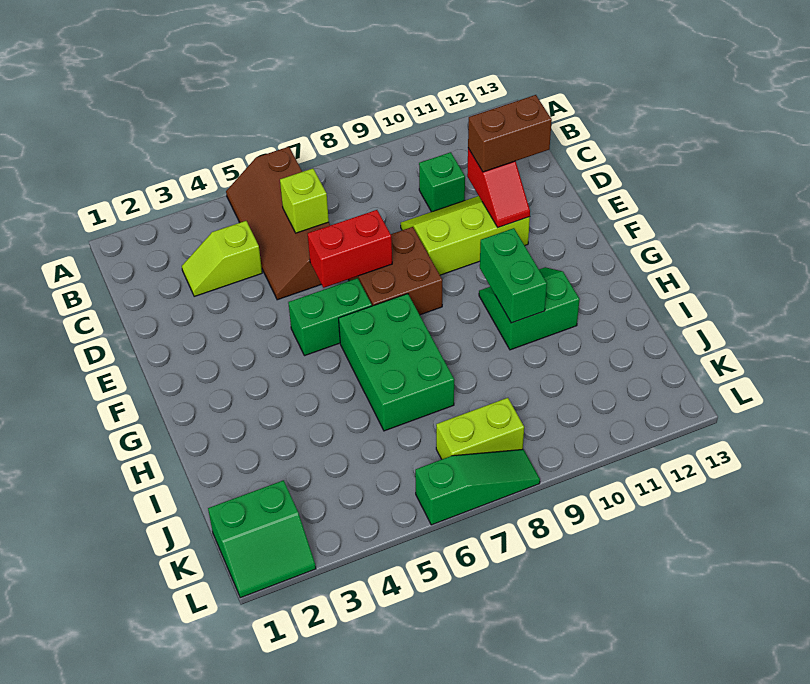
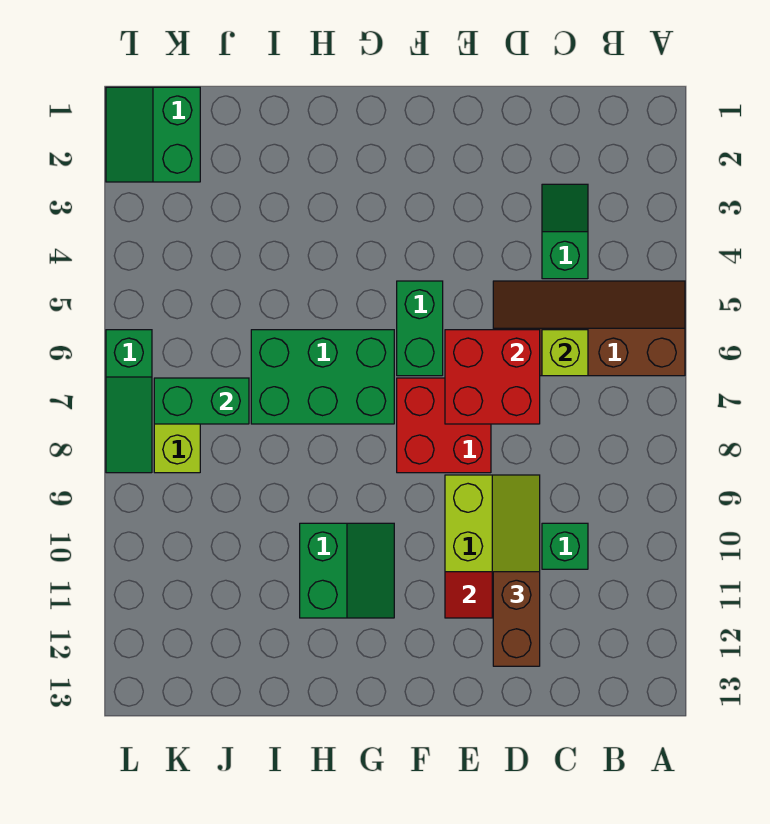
lime slope C3:C4 level 1 top 4 -> green slope C3:C4 level 1 top 4
red brick E6:E7 level 2 -> red brick D6:E7 level 2
brown brick E7:F8 level 1 -> red brick E7:F8 level 1
green brick G10:H10 level 2 -> green brick J7:K7 level 2

